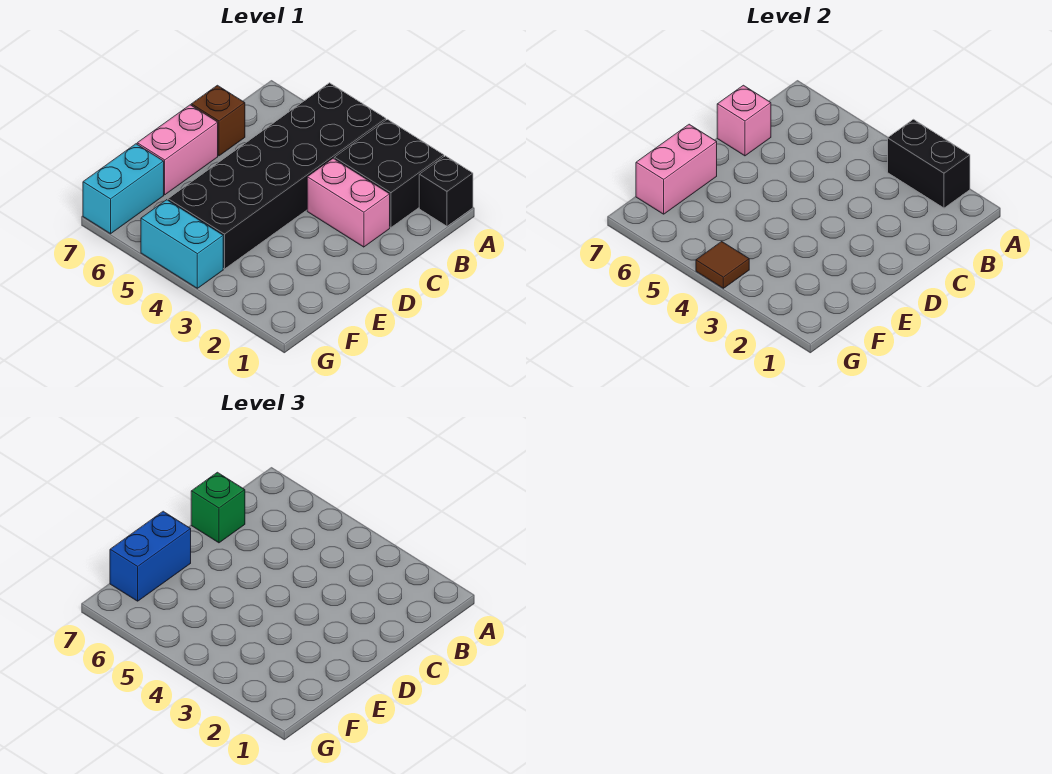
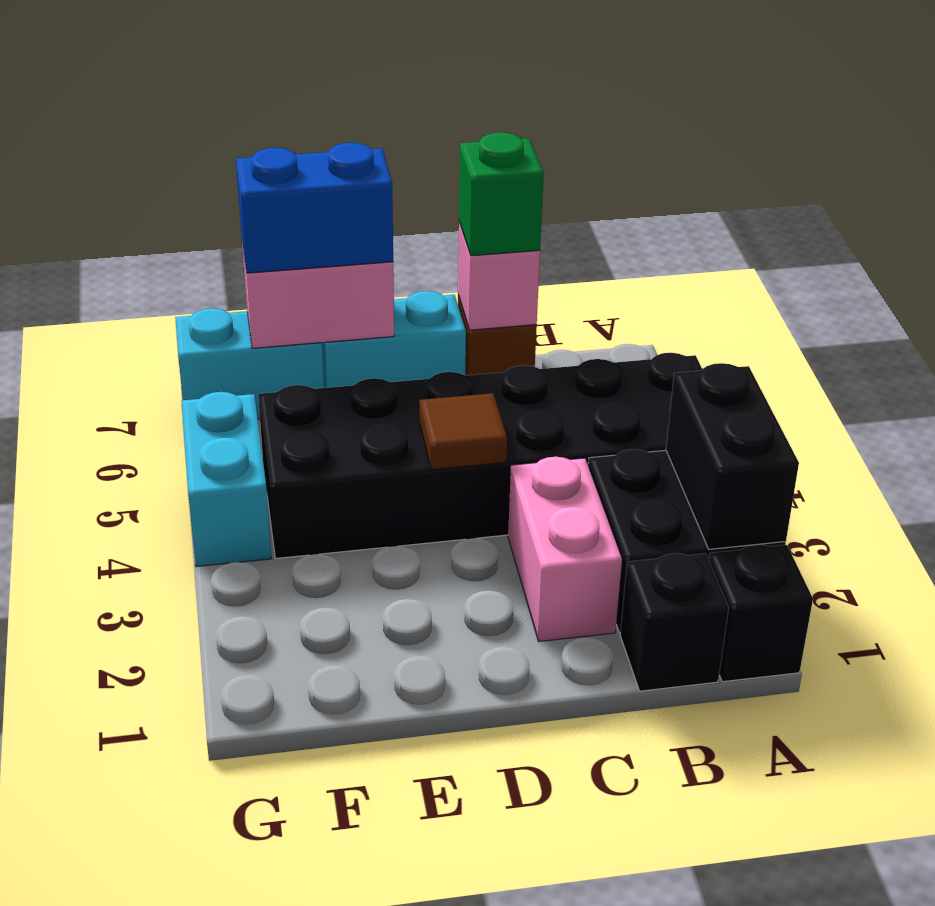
none -> black brick B1 level 1
pink brick D7:E7 level 1 -> cyan brick D7:E7 level 1
brown tile G4 level 2 -> brown tile D4 level 2

